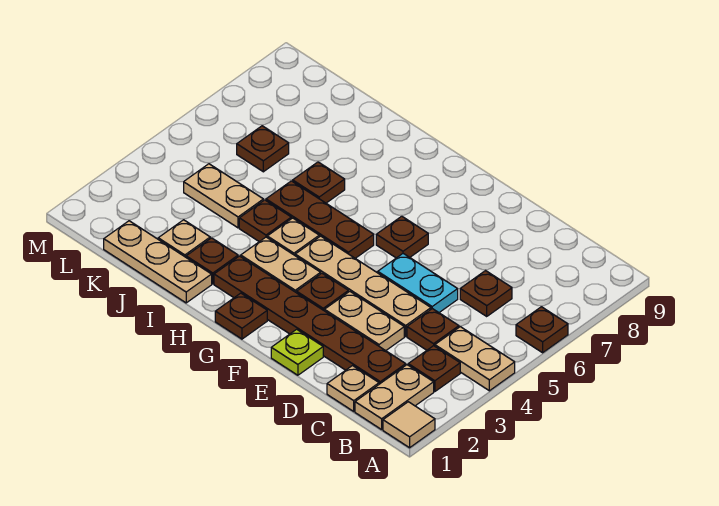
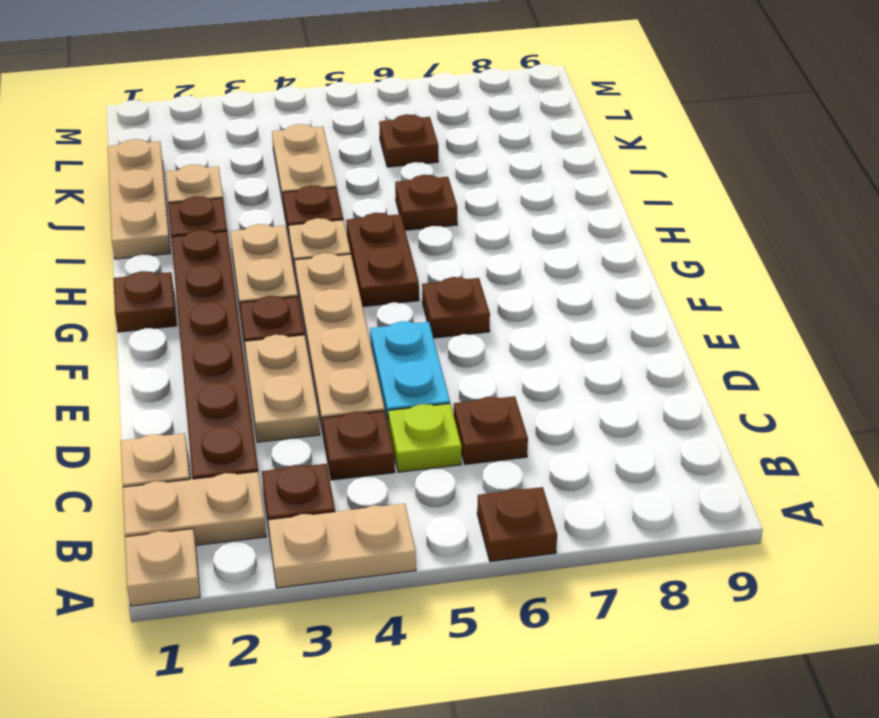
tan tile A1 level 1 -> tan plate A1 level 1
tan plate A4:B4 level 1 -> tan plate A3:A4 level 1
lime plate E1 level 1 -> lime plate C5 level 1
brown plate G5:I5 level 1 -> brown plate G5:H5 level 1

